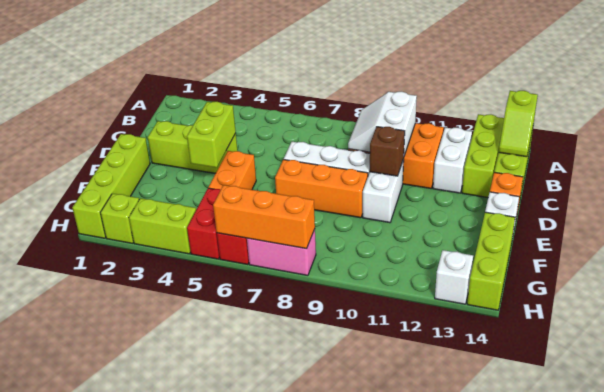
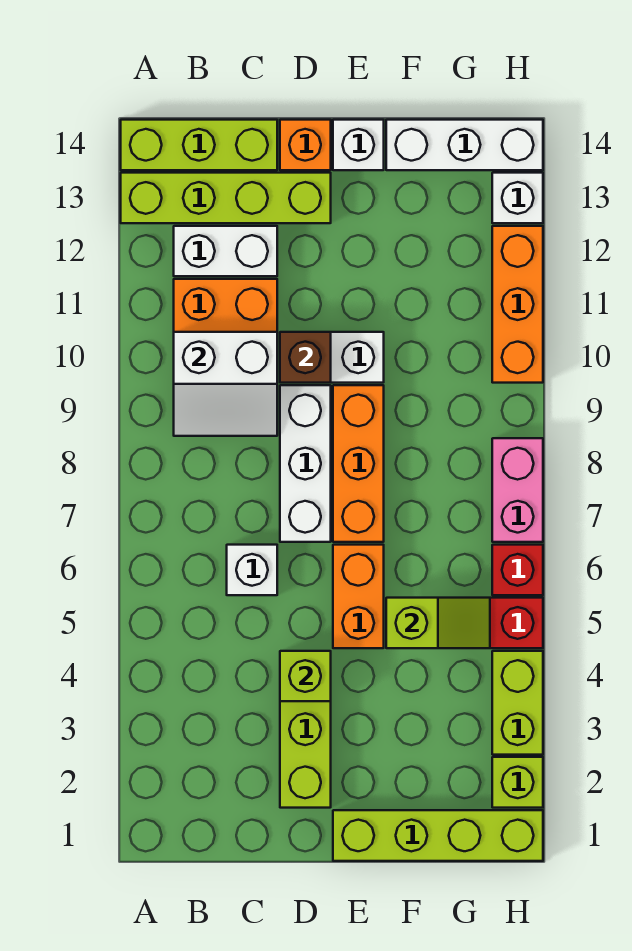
lime brick A13:C13 level 1 -> lime brick A13:D13 level 1
lime slope A14:B14 level 2 top A -> lime slope F5:G5 level 2 top F
none -> white brick C6 level 1
lime brick D4:E4 level 2 -> lime brick D4 level 2
orange brick E5:F5 level 1 -> orange brick E5:E6 level 1
lime brick F14:H14 level 1 -> white brick F14:H14 level 1
orange brick H6:H8 level 2 -> orange brick H10:H12 level 1

